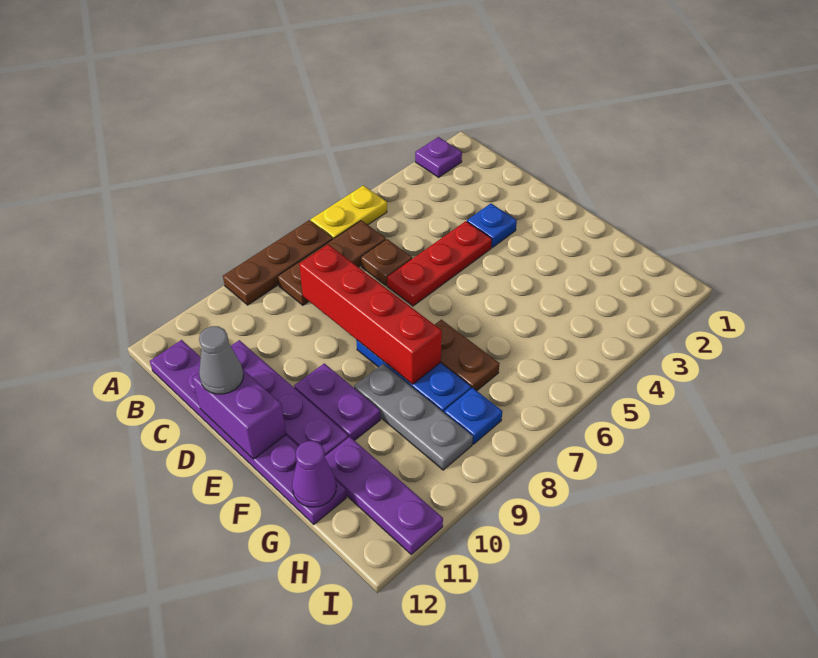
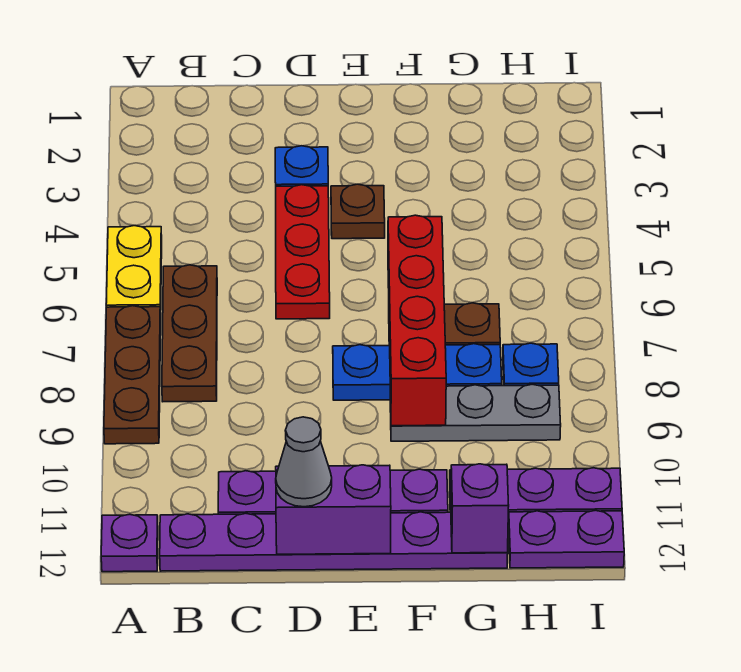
purple plate A2 level 1 -> purple plate A12 level 1
brown plate C6 level 1 -> brown plate E4 level 1
red brick C8:F8 level 2 -> red brick F6:F9 level 2
purple plate E10:F10 level 1 -> purple plate H12:I12 level 1
purple cone G12 level 2 -> purple brick G12 level 2

